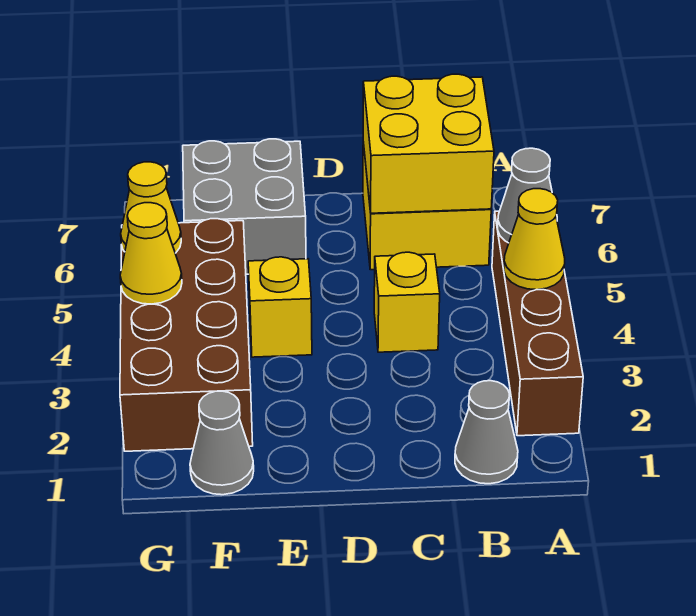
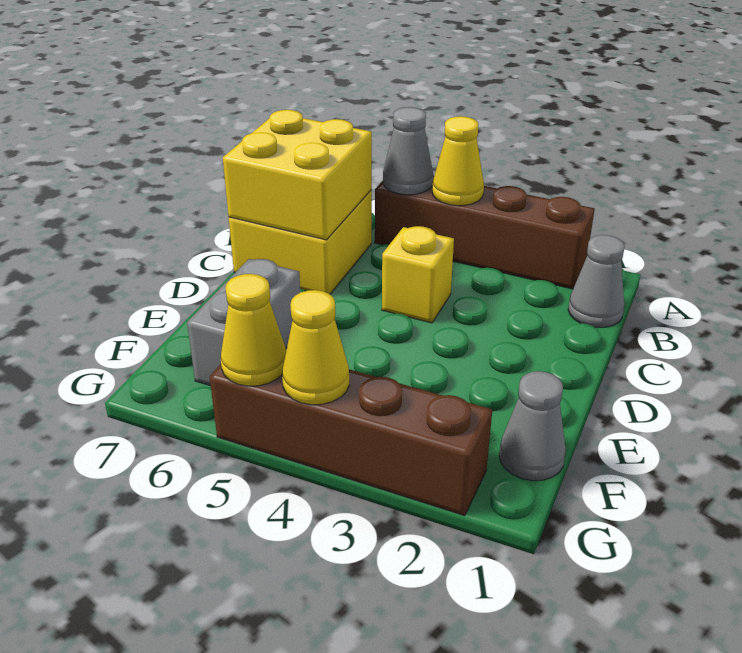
yellow brick E4 level 1 -> none
grey brick E6:F7 level 1 -> grey brick E6:F6 level 1
brown brick F2:G5 level 1 -> brown brick G2:G5 level 1

